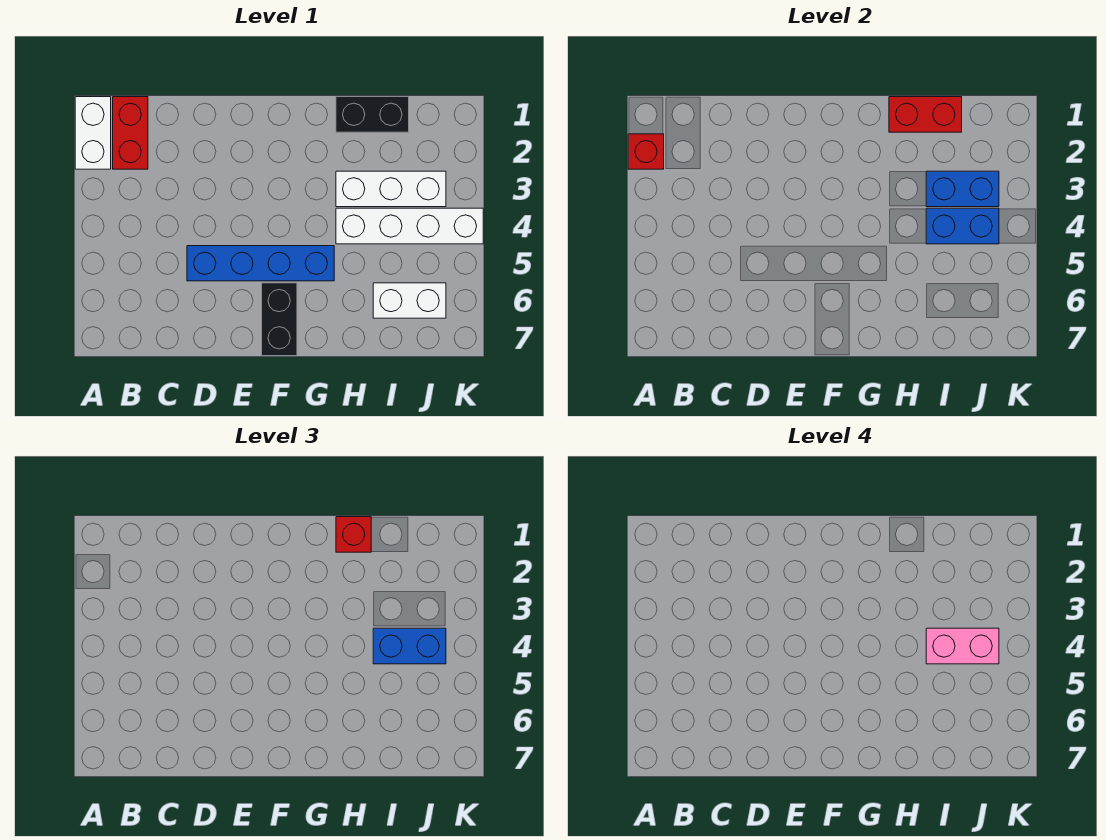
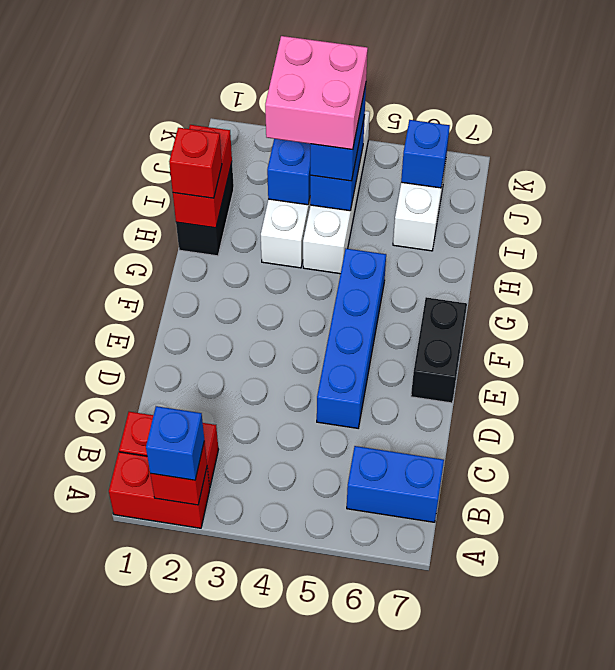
white brick A1:A2 level 1 -> red brick A1:A2 level 1
none -> blue brick A2 level 3
none -> blue brick B6:B7 level 1
black brick F6:F7 level 1 -> black brick E7:F7 level 1
pink brick I4:J4 level 4 -> pink brick I3:J4 level 4
none -> blue brick J6 level 2

